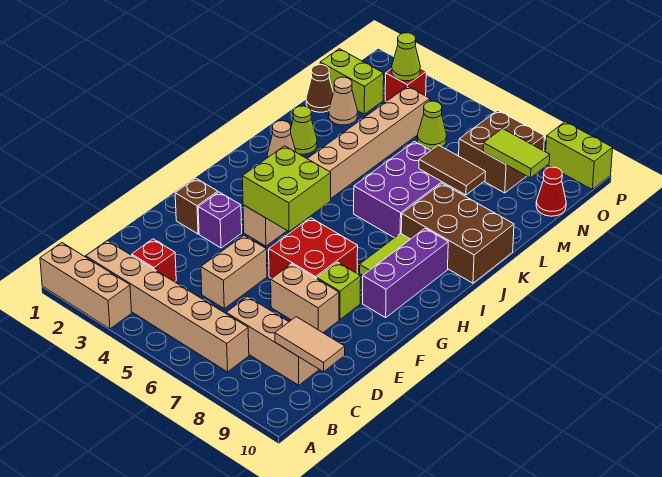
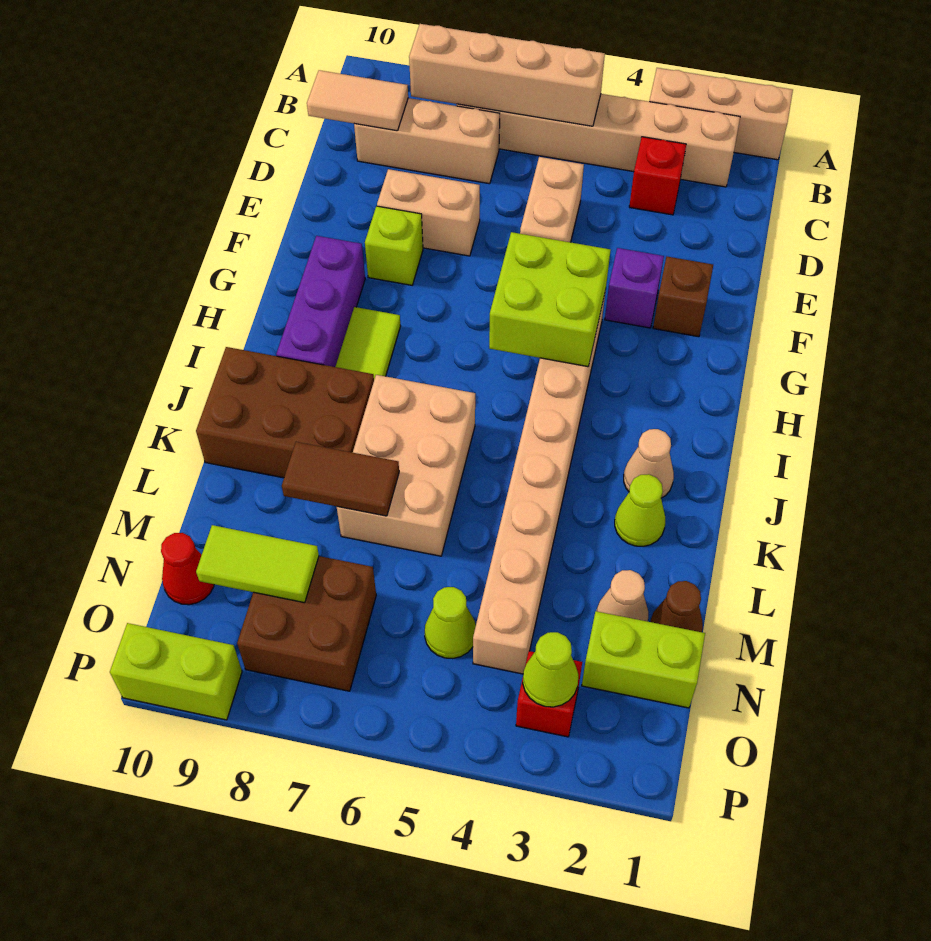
none -> tan brick B5:B8 level 2
red brick F6:G7 level 1 -> none
purple brick J6:L7 level 1 -> tan brick J6:L7 level 1

